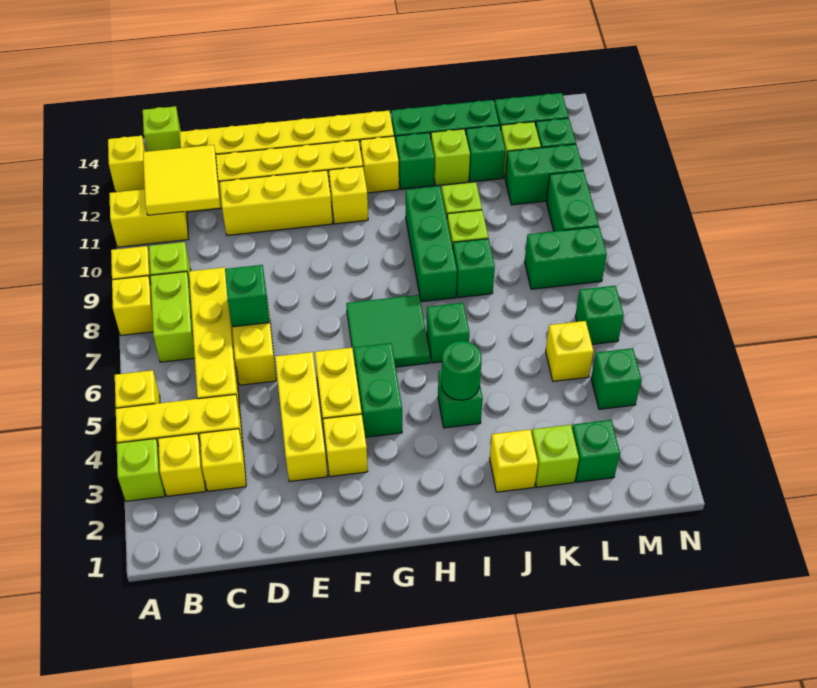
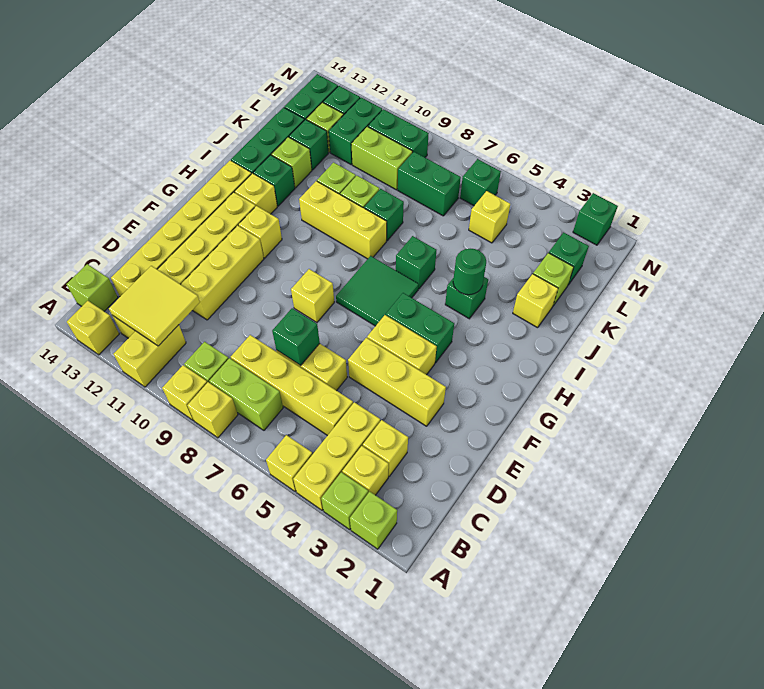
none -> lime brick A2 level 1
yellow brick F3 level 1 -> yellow brick F8 level 1
green brick I8:I10 level 1 -> yellow brick I8:I10 level 1
green brick L8:M8 level 1 -> green brick L7:L8 level 1
none -> lime brick L9:L10 level 1
green brick M4 level 1 -> green brick N2 level 1

